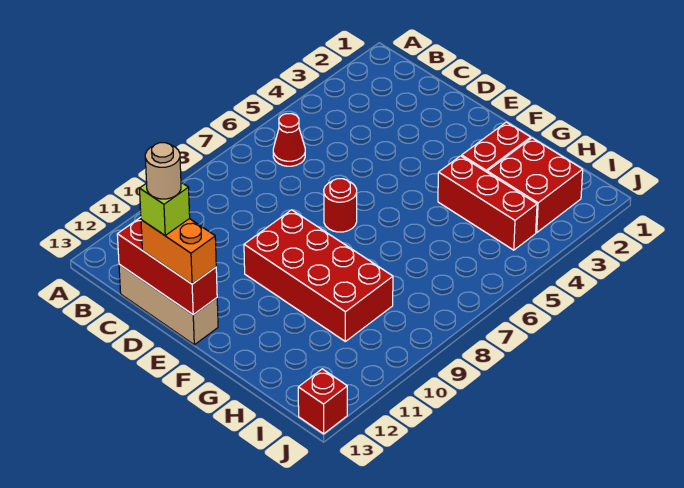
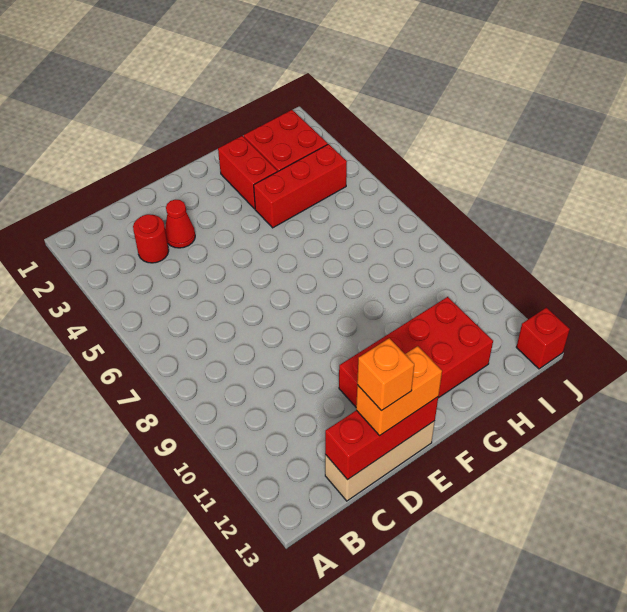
red cone B6 level 1 -> red cone D3 level 1
lime brick D13 level 4 -> orange brick D13 level 4
tan round brick D13 level 5 -> none
red round brick E7 level 1 -> red round brick C3 level 1
red brick E9:H10 level 1 -> red brick E11:H12 level 1

